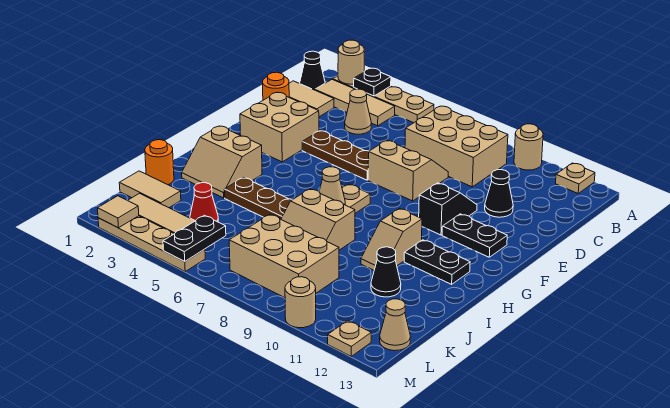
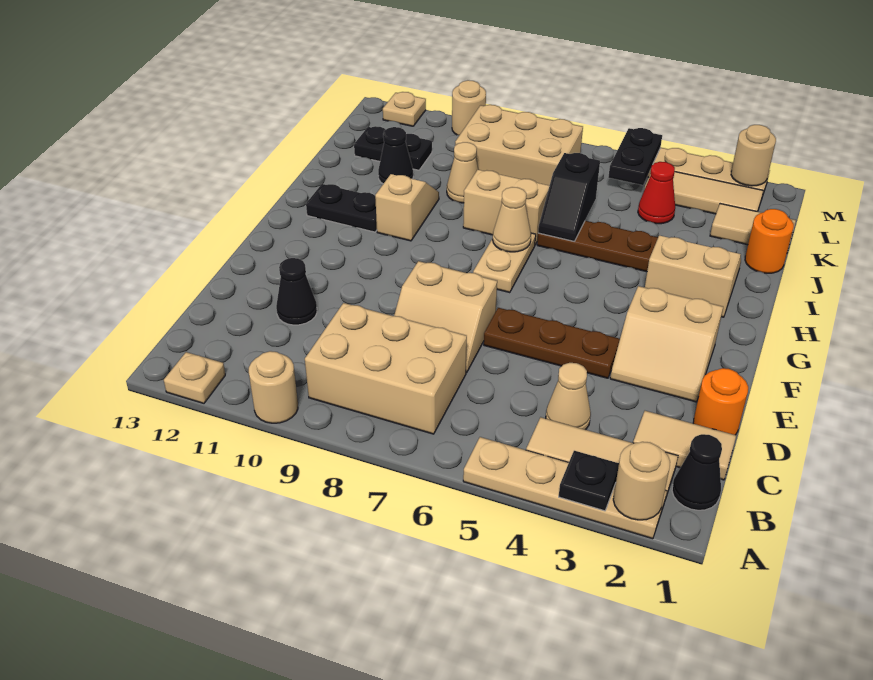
tan brick E2:F3 level 1 -> tan slope E2:F3 level 1 top F
black slope E10:F10 level 1 top F -> black slope I6:J6 level 2 top J
black plate F11:F12 level 1 -> black plate K11:K12 level 1
tan cone L13 level 1 -> tan cone J9 level 1
tan tile M2 level 2 -> tan round brick M2 level 2

